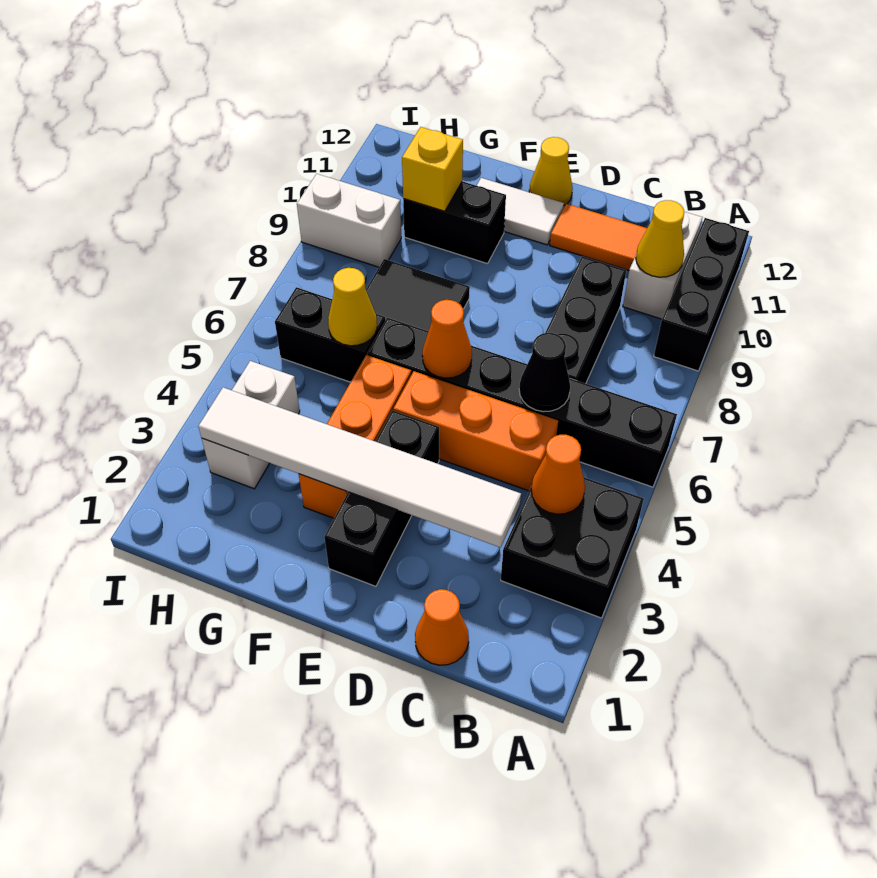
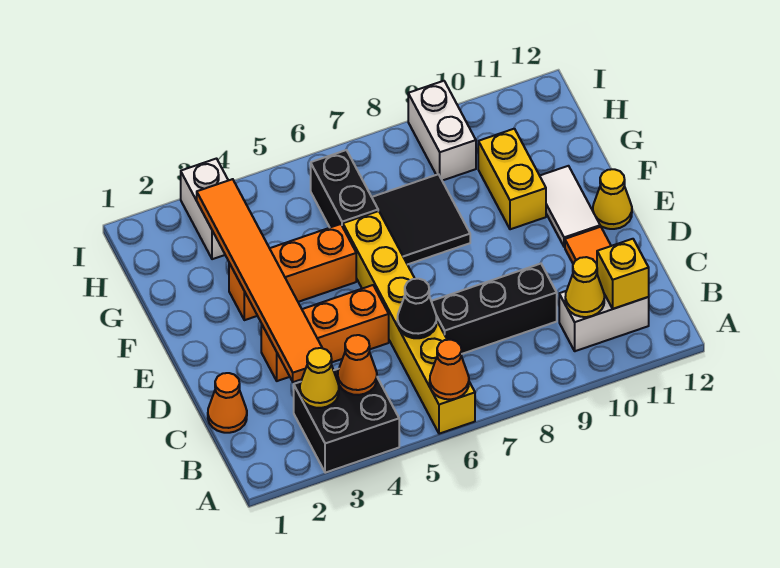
black brick A6:F6 level 1 -> yellow brick A6:F6 level 1
black brick A9:A11 level 1 -> none
white tile C3:H3 level 2 -> orange tile C3:H3 level 2
orange brick C5:E5 level 1 -> orange brick D3:D5 level 1
black brick E2:E4 level 1 -> none
orange cone E6 level 2 -> orange cone A6 level 2
black brick F10:G10 level 1 -> yellow brick F10:G10 level 1
yellow cone G6 level 2 -> yellow cone B3 level 2
yellow brick G10 level 2 -> yellow brick B11 level 2
white brick H3:H4 level 1 -> white brick H3:I3 level 1

